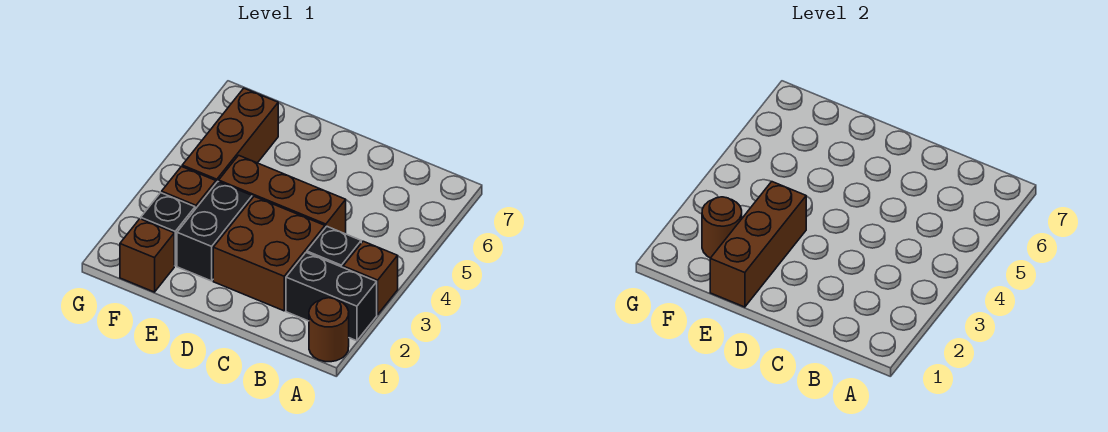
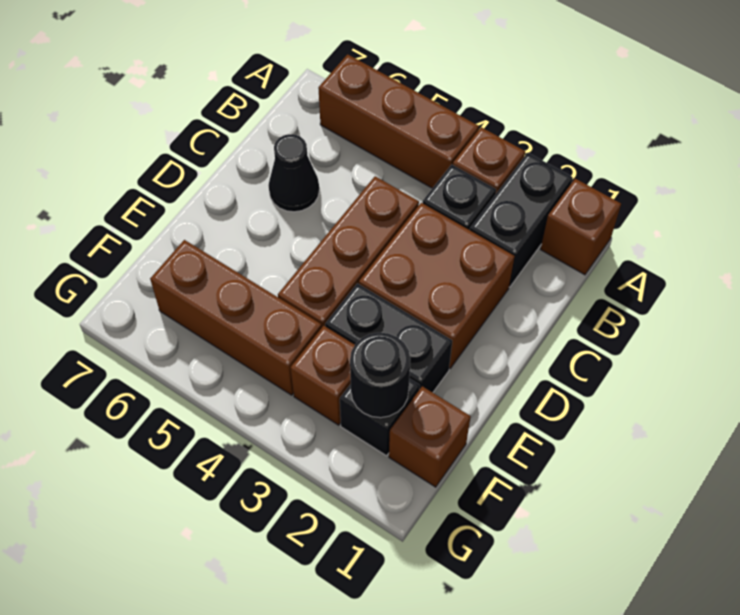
brown round brick A1 level 1 -> brown brick A1 level 1
none -> black cone C6 level 1
brown brick E1:E3 level 2 -> brown brick A4:A6 level 1
brown round brick F2 level 2 -> black round brick F2 level 2

